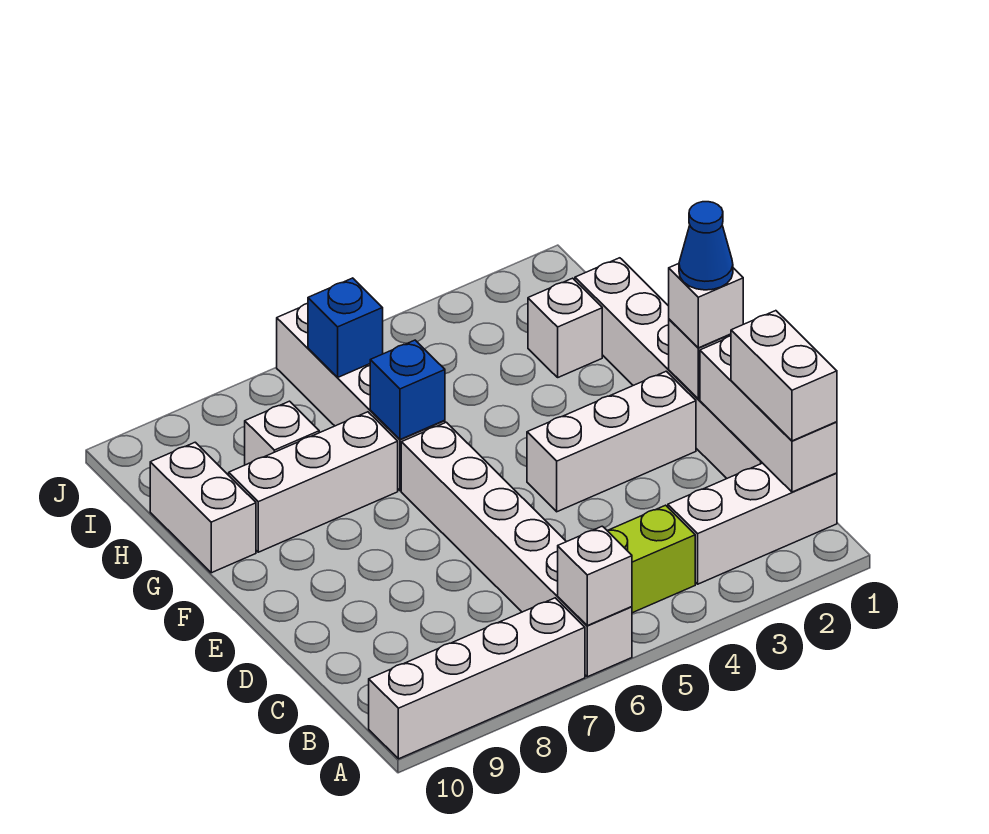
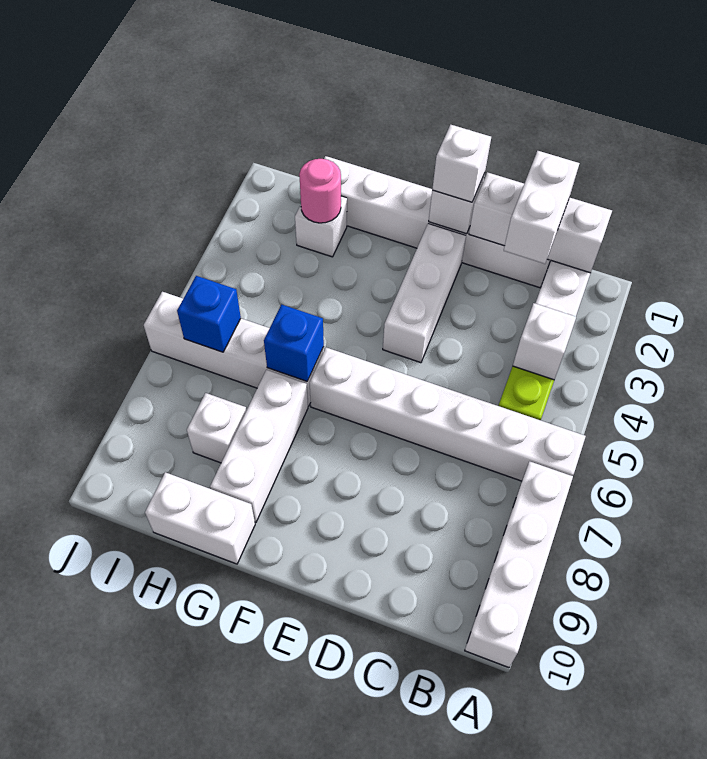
white brick A6 level 2 -> white brick B4 level 2
white brick B1:C1 level 3 -> white brick C1:C2 level 3
blue cone E1 level 4 -> none
none -> pink round brick H2 level 2

